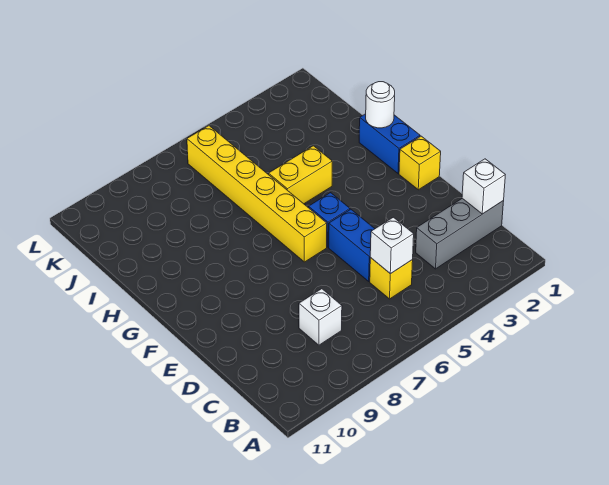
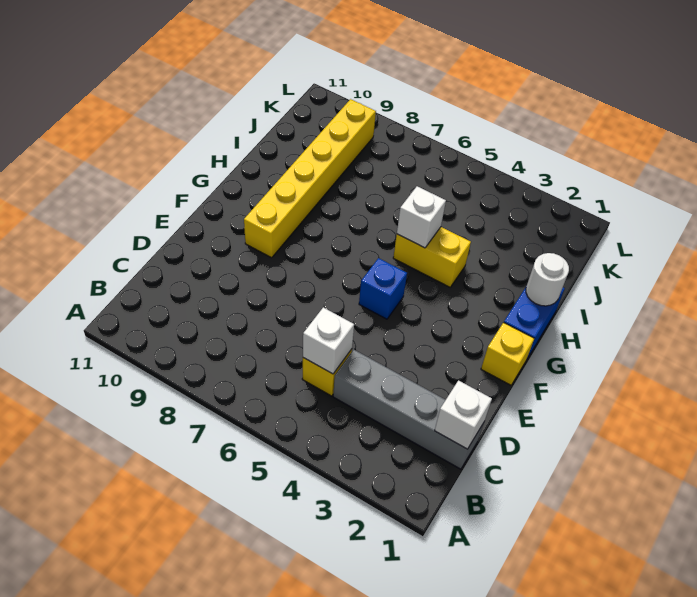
grey brick C1:C3 level 1 -> grey brick C1:C4 level 1
white brick C8 level 1 -> white brick H5 level 2
blue brick D5:E5 level 1 -> none
yellow brick F6:K6 level 1 -> yellow brick F9:K9 level 1

